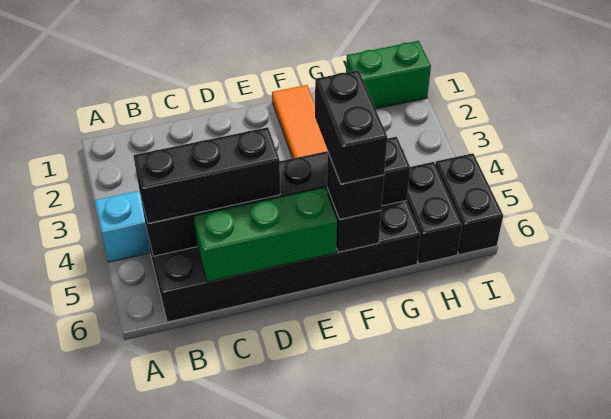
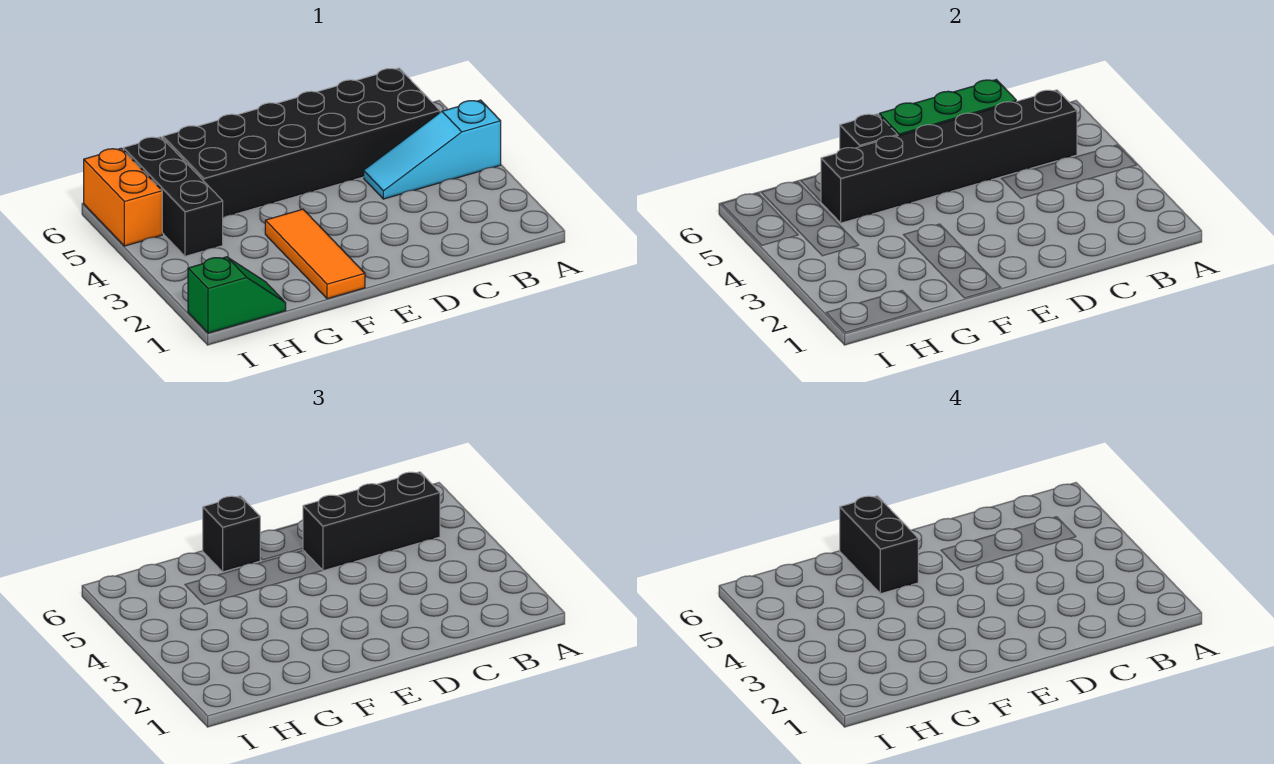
green brick H1:I1 level 1 -> green slope H1:I1 level 1 top I
black brick H5:H6 level 1 -> black brick H4:H6 level 1
black brick I5:I6 level 1 -> orange brick I5:I6 level 1

